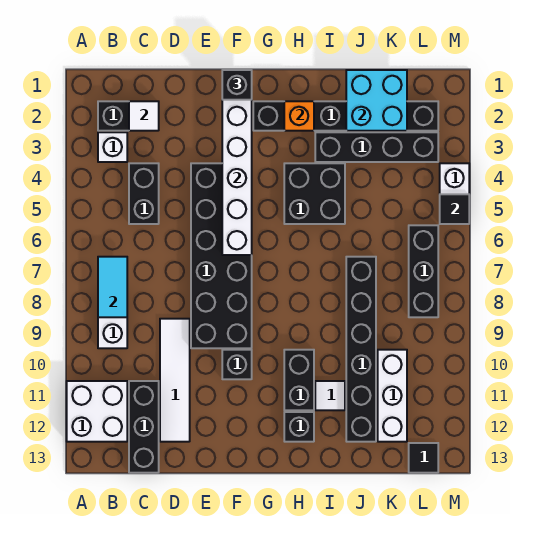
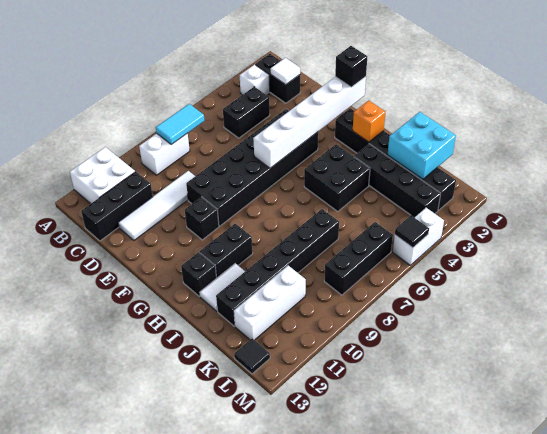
white tile I11 level 1 -> white tile I11:I12 level 1

